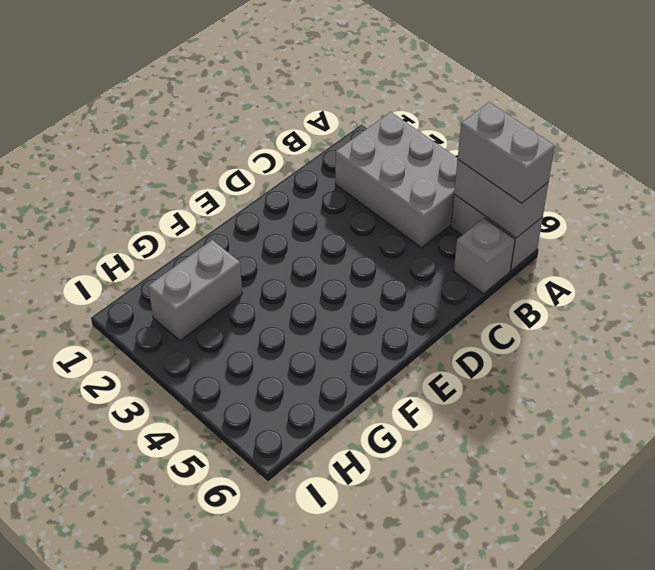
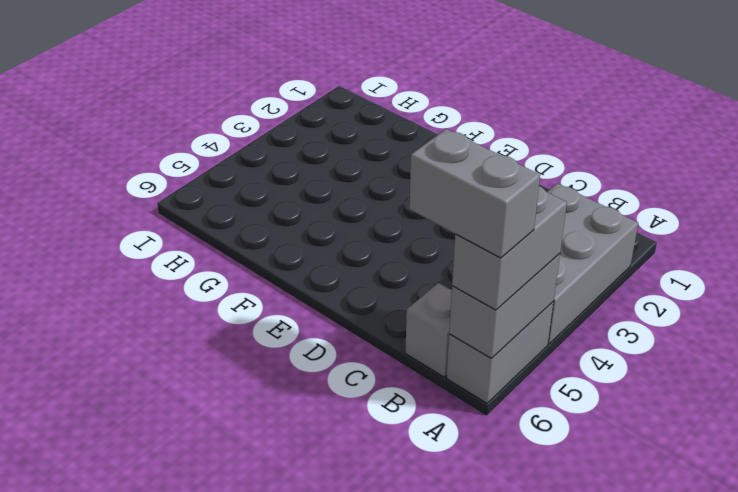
grey brick G2:H2 level 1 -> grey brick A6:B6 level 4

